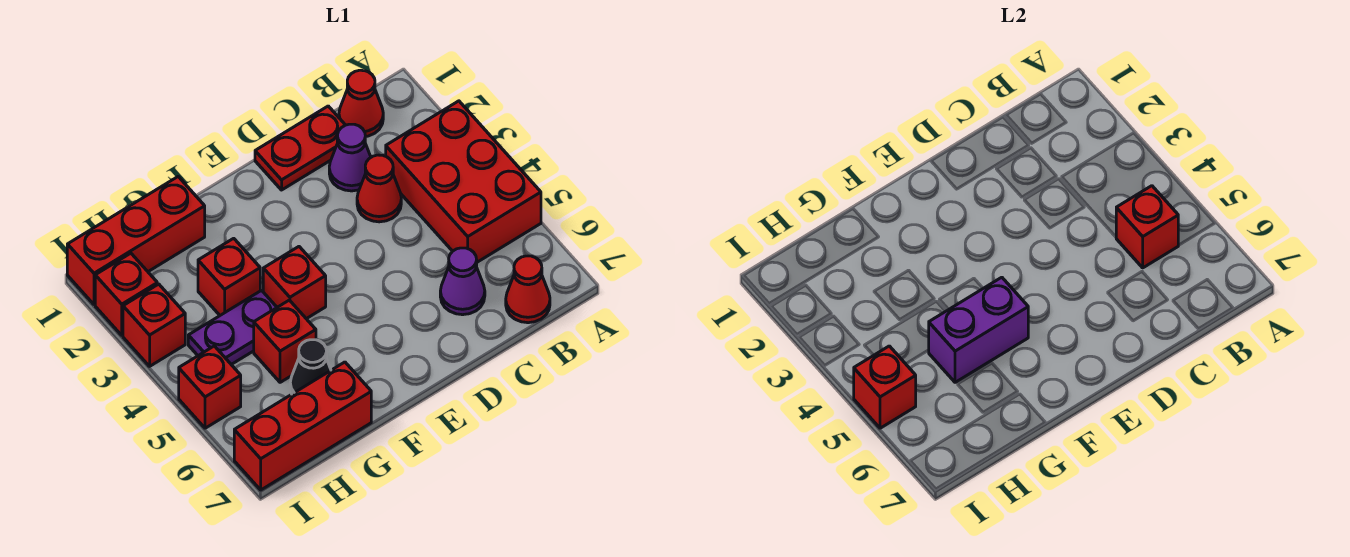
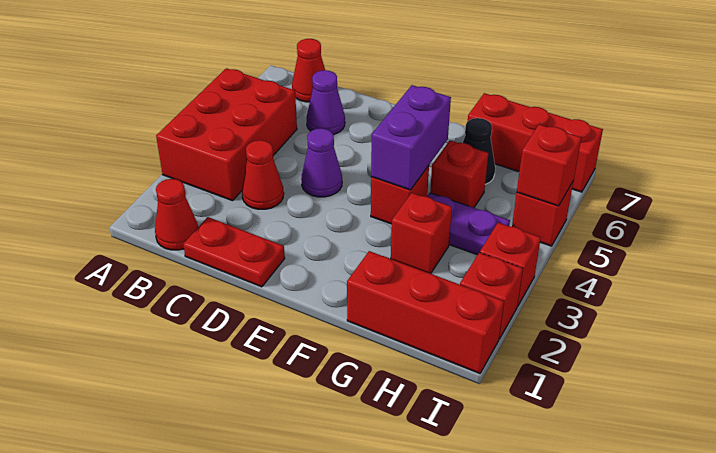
red brick B5 level 2 -> none
purple cone C2 level 1 -> purple cone D4 level 1
purple brick F5:G5 level 2 -> purple brick F4:F5 level 2

